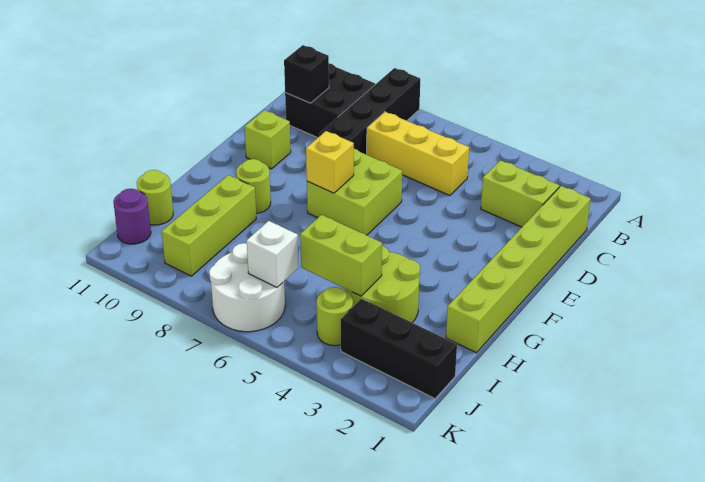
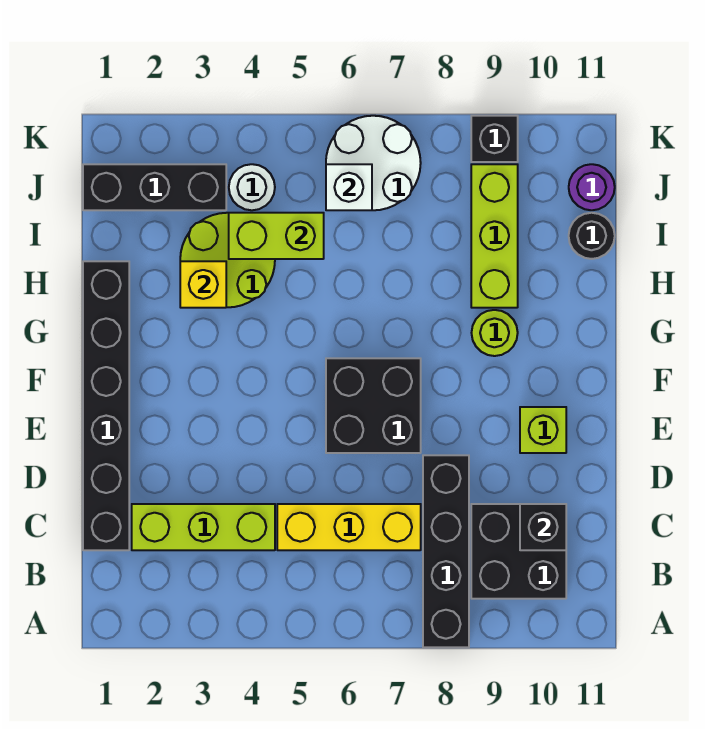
lime brick C1:H1 level 1 -> black brick C1:H1 level 1
lime brick C2:C3 level 1 -> lime brick C2:C4 level 1
lime brick E6:F7 level 1 -> black brick E6:F7 level 1
yellow brick F7 level 2 -> yellow brick H3 level 2
lime round brick I11 level 1 -> black round brick I11 level 1
lime round brick J4 level 1 -> white round brick J4 level 1
none -> black brick K9 level 1

